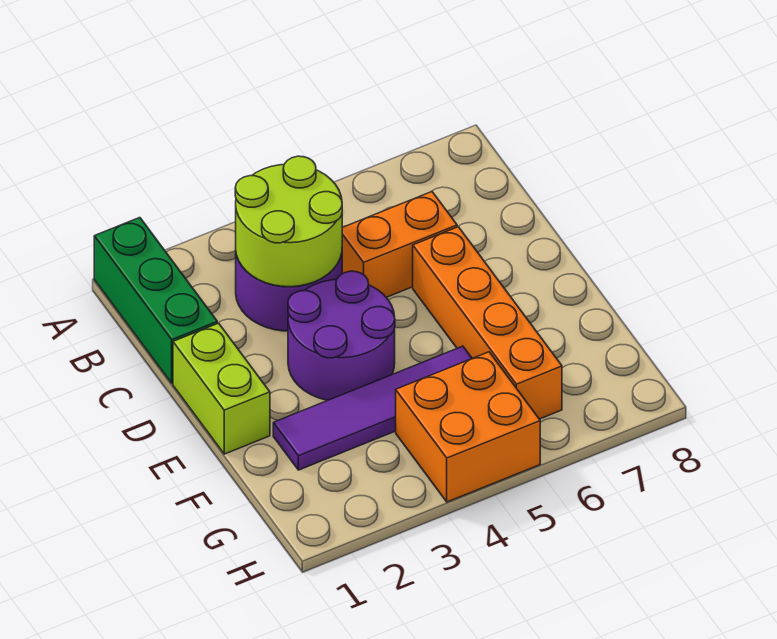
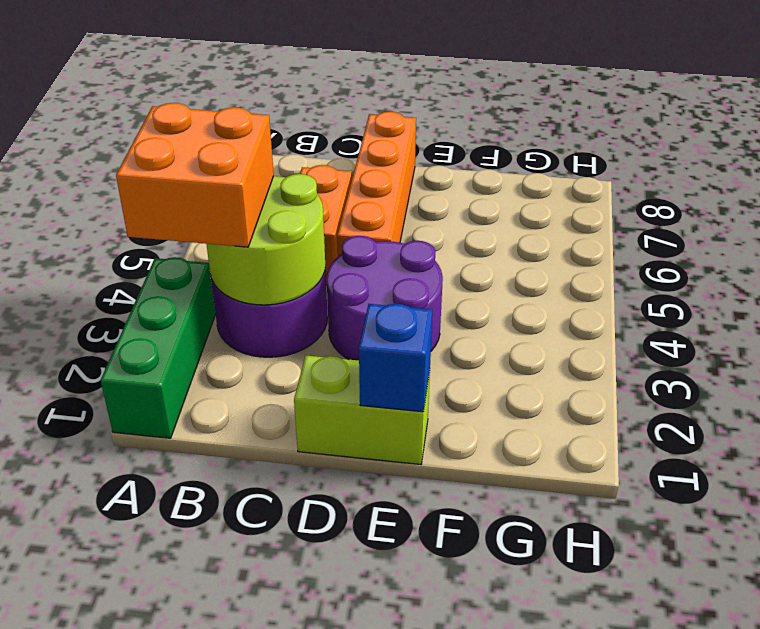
green brick A1:C1 level 1 -> green brick A1:A3 level 1
orange brick D6:G6 level 1 -> orange brick D5:D8 level 1
none -> blue brick E1 level 2
purple tile F2:F5 level 1 -> none
orange brick G4:H5 level 1 -> orange brick A3:B4 level 3

